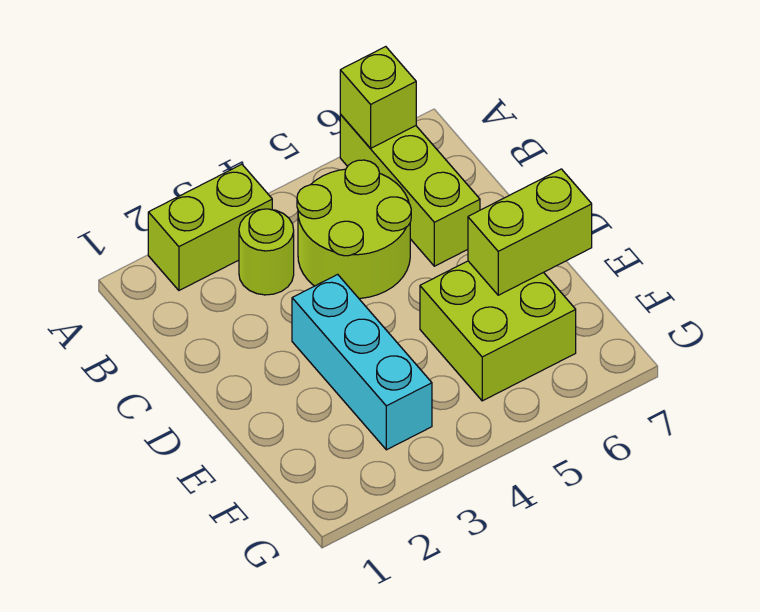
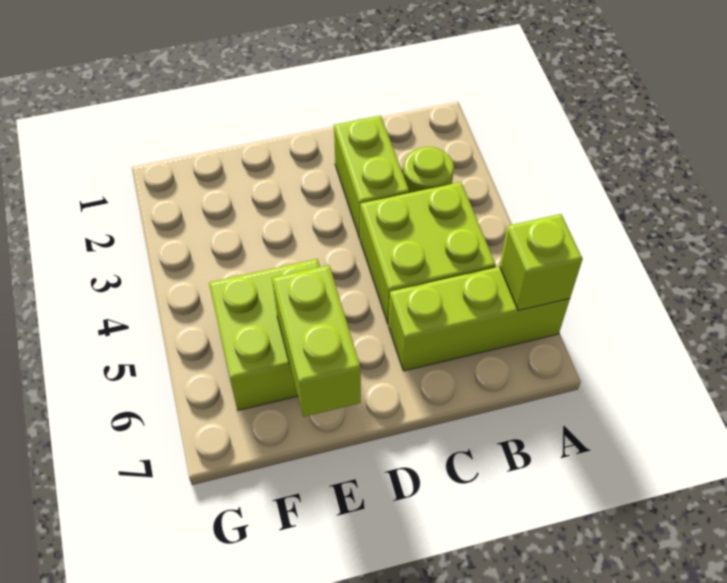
lime brick A2:A3 level 1 -> lime brick C2:C3 level 1
lime round brick B4:C5 level 1 -> lime brick B4:C5 level 1
cyan brick D3:F3 level 1 -> none

